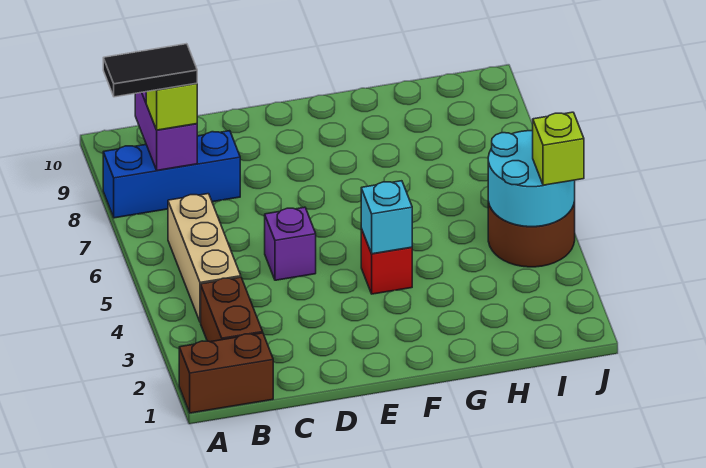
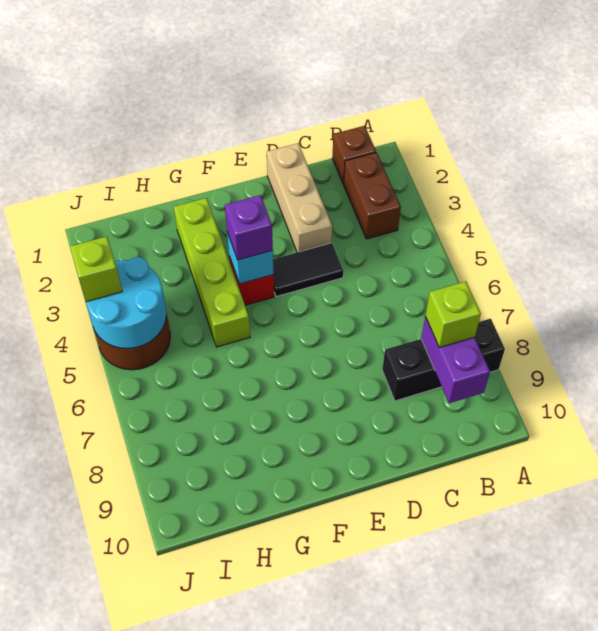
brown brick A1:B1 level 1 -> brown brick B1 level 1
blue brick A8:C8 level 1 -> black brick A8:C8 level 1
black tile A8:B8 level 4 -> black tile D4:E4 level 1
tan brick B4:B6 level 1 -> tan brick D1:D3 level 1
purple brick D5 level 1 -> purple brick F4 level 3
none -> lime brick G2:G5 level 1

